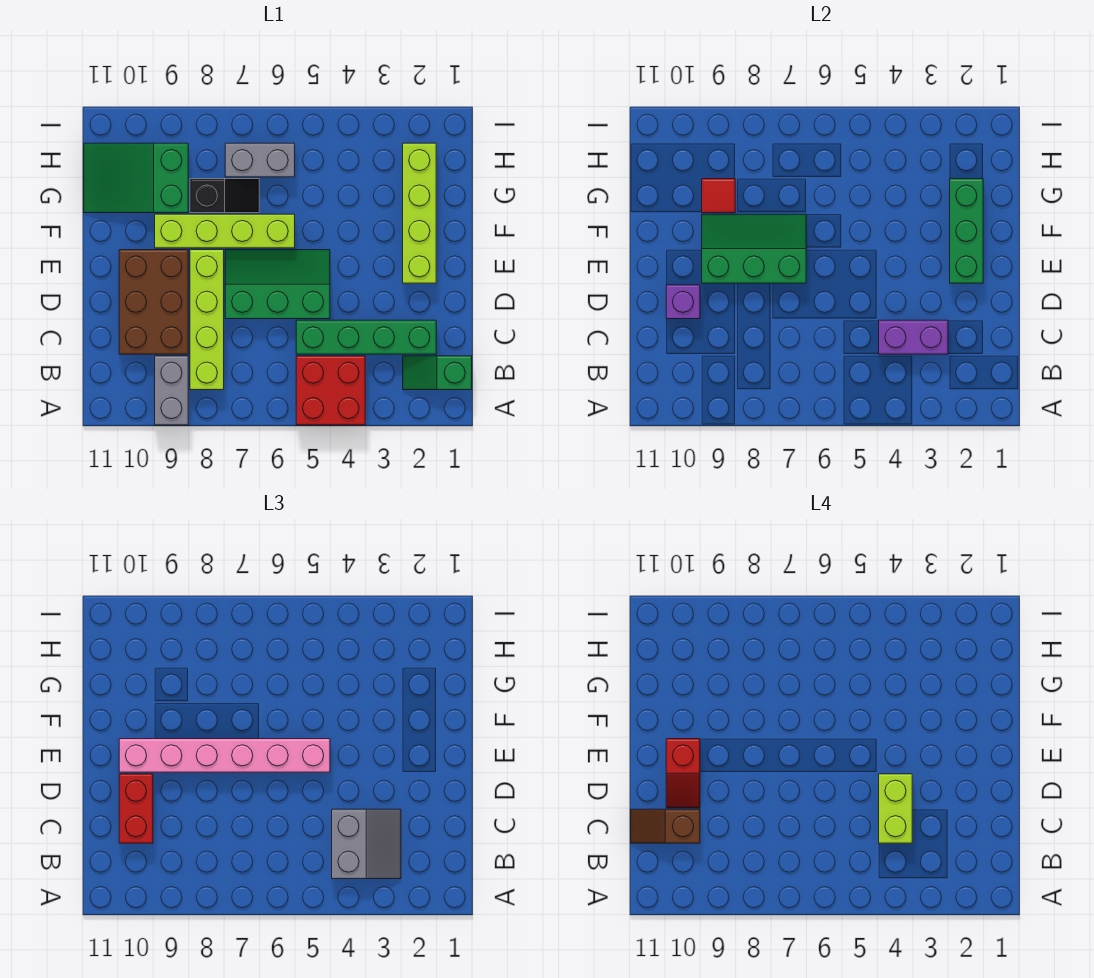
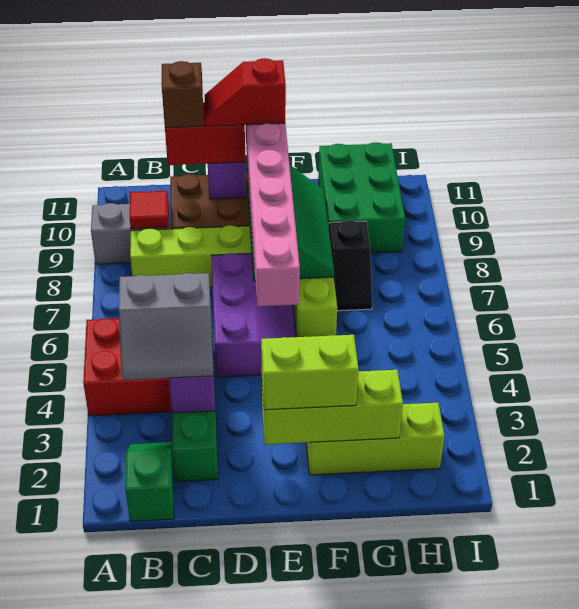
lime brick C4:D4 level 4 -> lime brick E2:F2 level 3
green slope D5:E7 level 1 top D -> purple slope D5:E7 level 1 top D
lime brick E2:H2 level 1 -> lime brick F2:H2 level 1
green brick E2:G2 level 2 -> lime brick E2:G2 level 2
green slope G9:H11 level 1 top 9 -> green brick G9:H11 level 1
red tile G9 level 2 -> red tile B9 level 2
grey brick H6:H7 level 1 -> none

